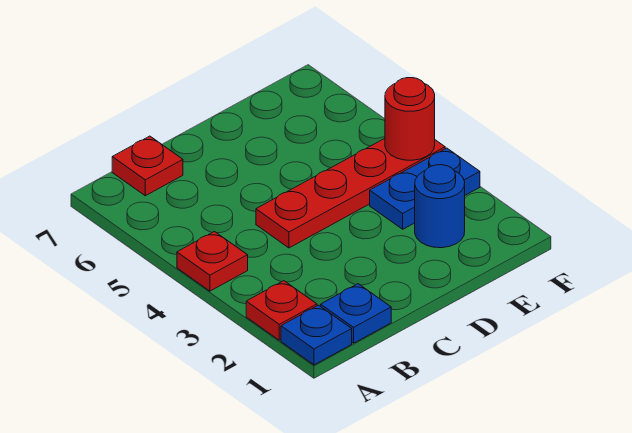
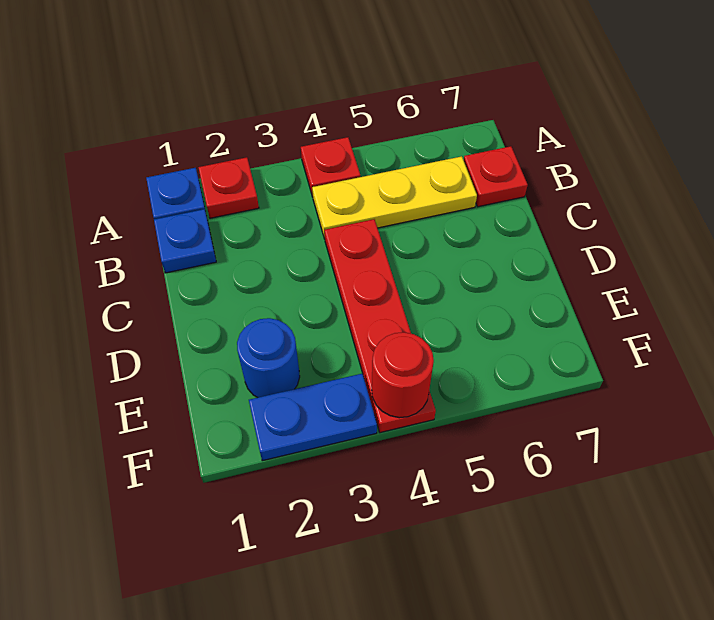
none -> yellow plate B4:B6 level 1
blue plate E3:F3 level 1 -> blue plate F2:F3 level 1

